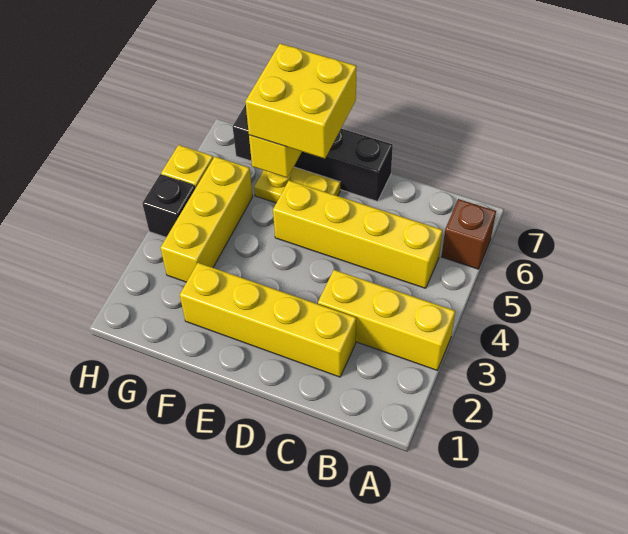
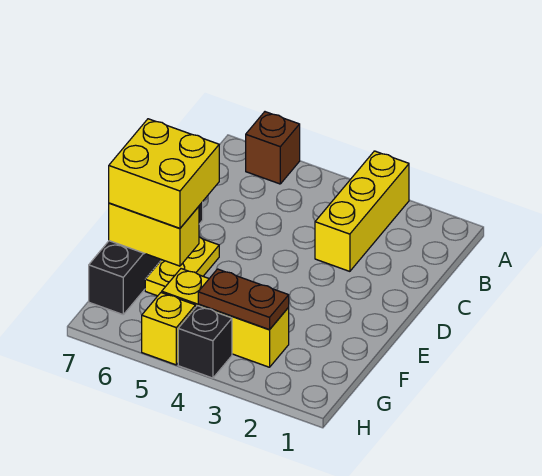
yellow brick B5:E5 level 1 -> none
yellow brick C2:F2 level 1 -> none
none -> brown plate G3:G4 level 2

